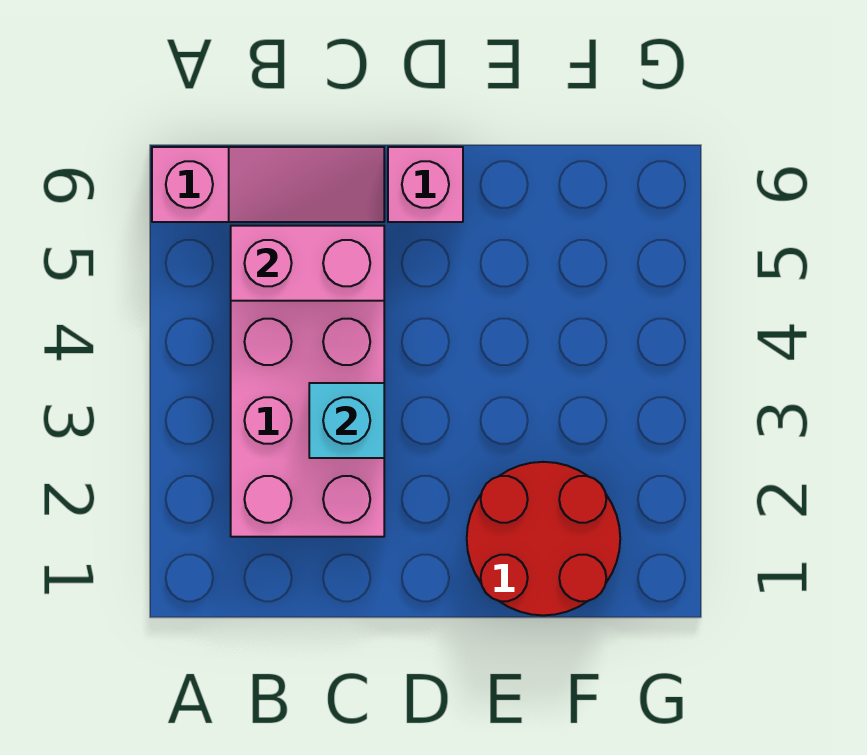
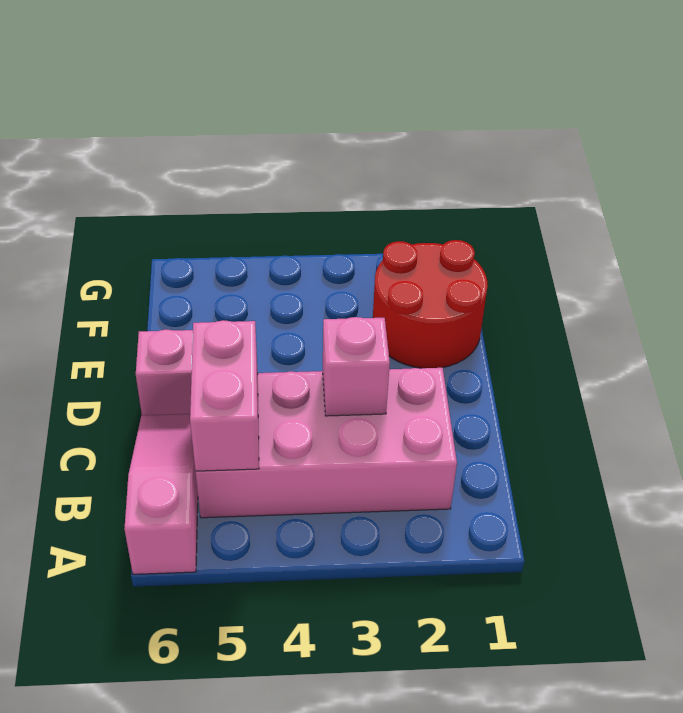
cyan brick C3 level 2 -> pink brick C3 level 2

